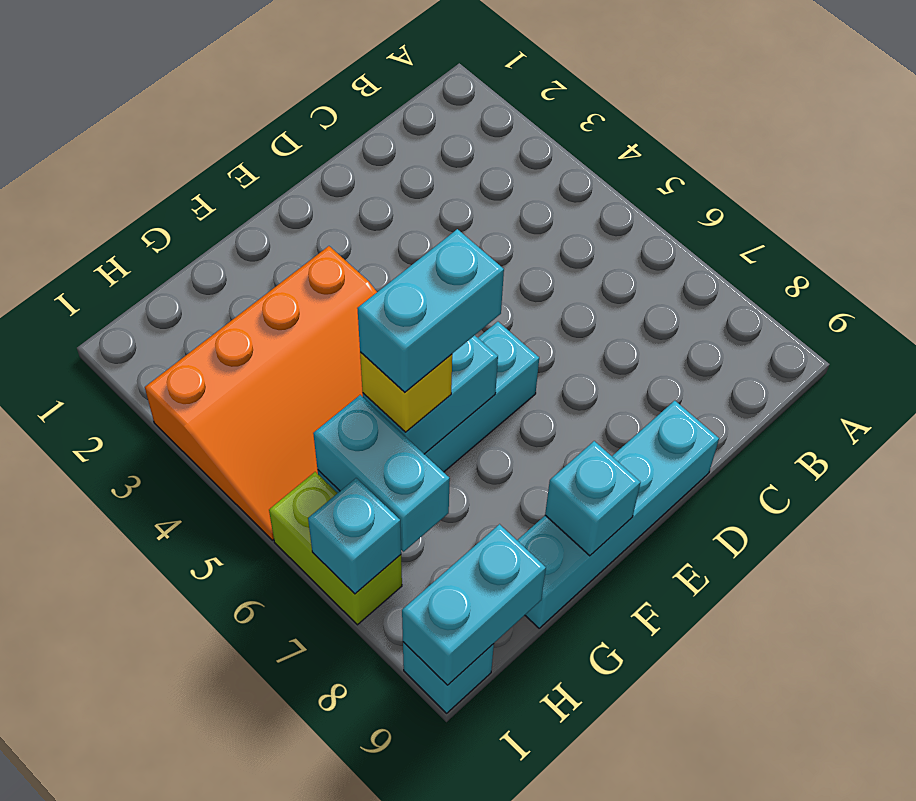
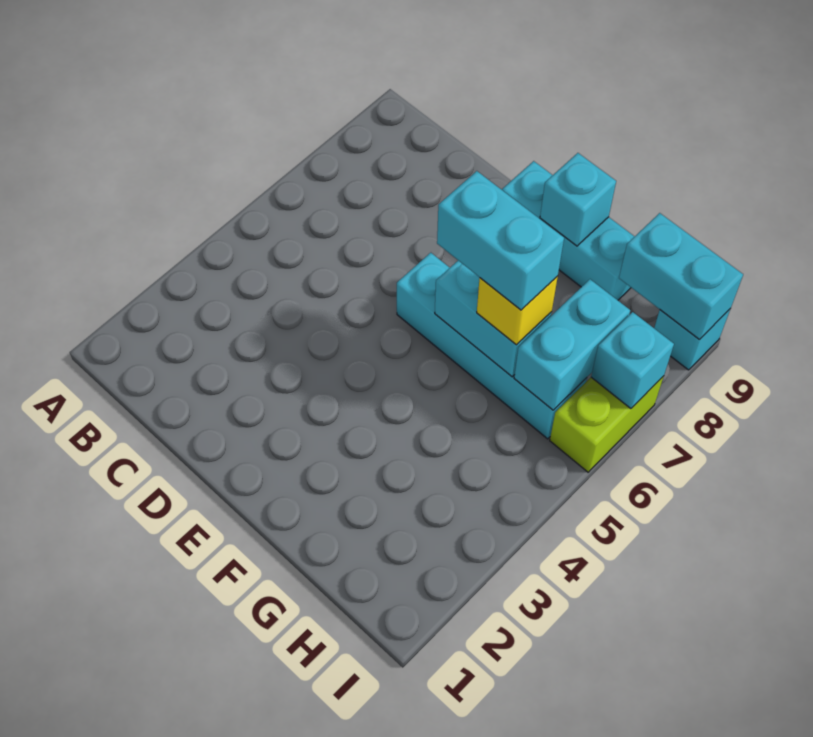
cyan brick D9:G9 level 1 -> cyan brick E9:G9 level 1
orange slope F3:I5 level 1 top 3 -> none

